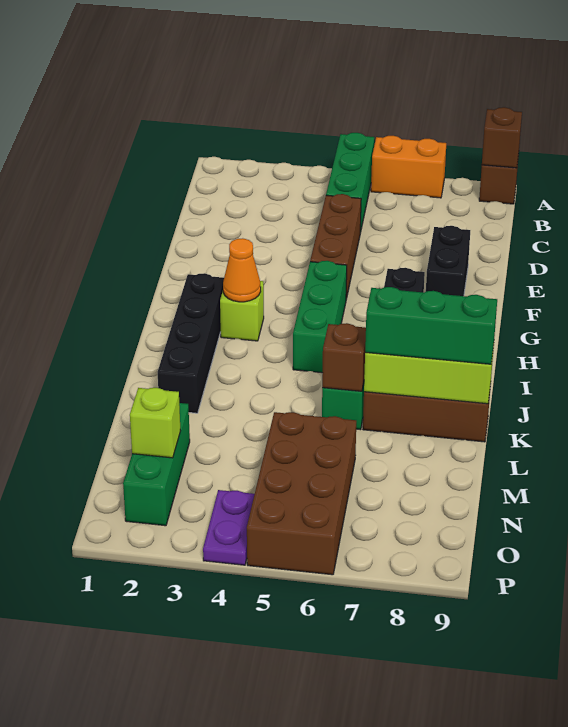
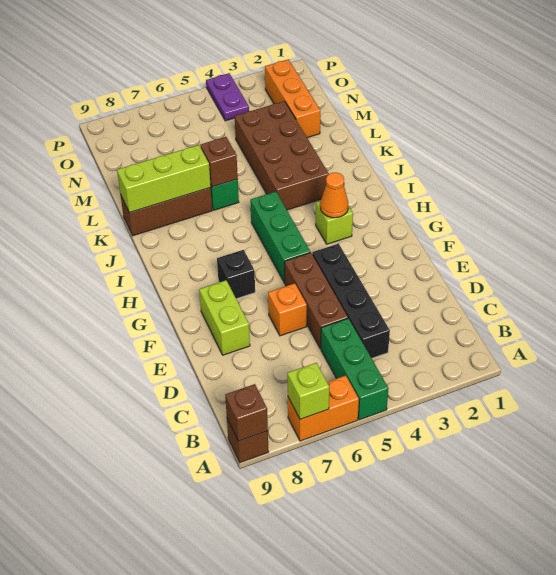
none -> orange brick E6 level 1
black brick E8:F8 level 1 -> lime brick E8:F8 level 1
black brick H2:K2 level 1 -> black brick C4:F4 level 1
green brick K7:K9 level 3 -> none
green brick M2:O2 level 1 -> orange brick M2:O2 level 1
brown brick M5:P6 level 1 -> brown brick J3:M4 level 1
lime brick N2 level 2 -> lime brick A7 level 2

